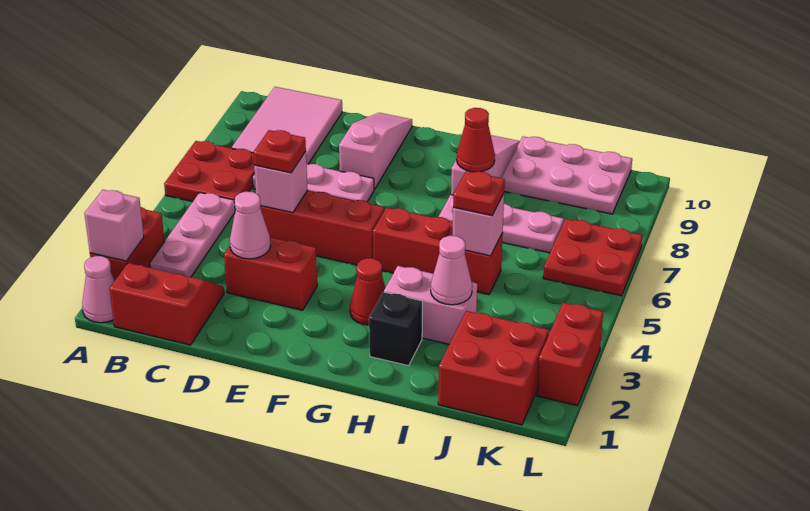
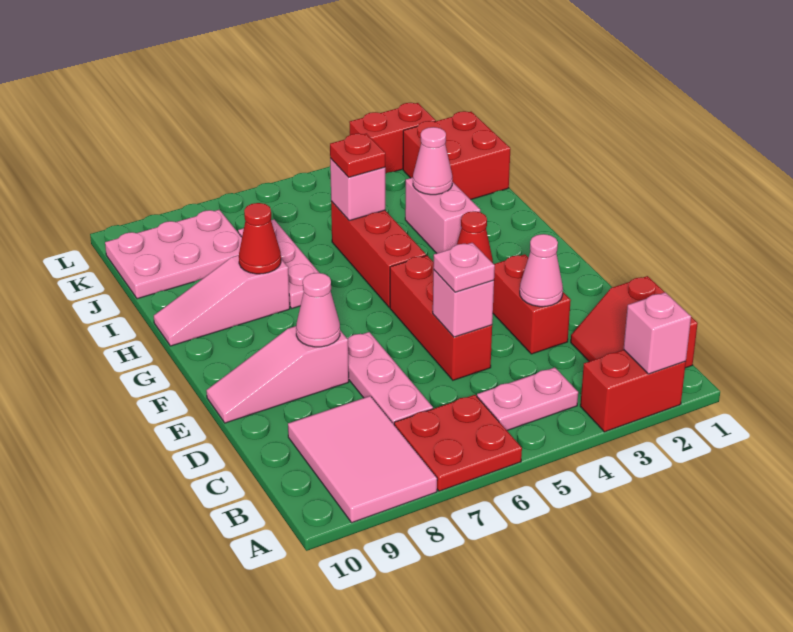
pink cone A1 level 1 -> pink cone E8 level 2
pink plate B3:B5 level 1 -> pink plate B4:B5 level 1
pink tile B8:C10 level 1 -> pink tile A8:C9 level 1
red plate D5 level 3 -> pink plate D5 level 3
black brick H2 level 1 -> none
pink plate I9:K10 level 1 -> pink plate J8:K10 level 1
red plate K6:L7 level 1 -> none

